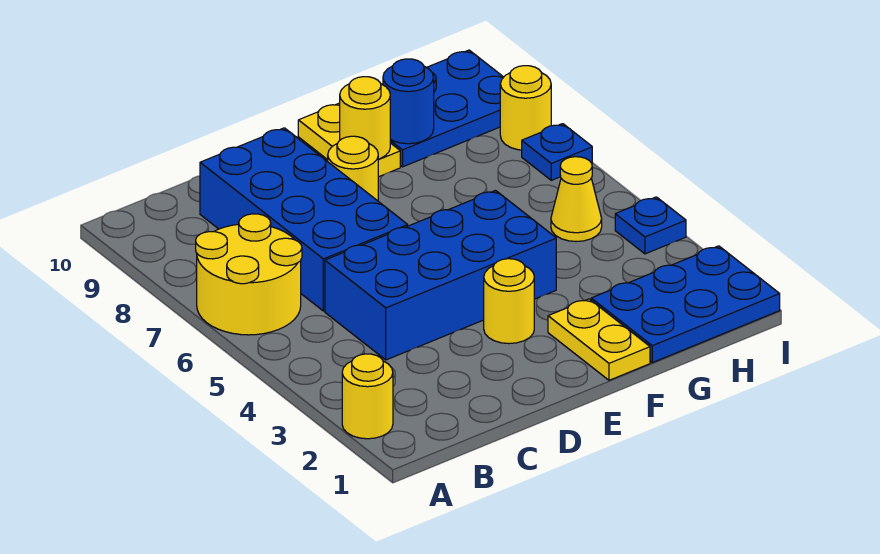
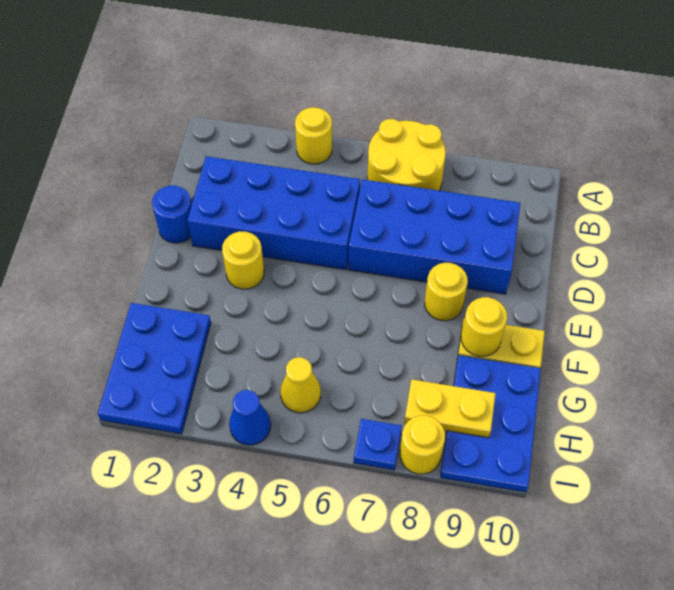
yellow round brick A2 level 1 -> yellow round brick A4 level 1
blue brick C4:F5 level 1 -> blue brick C2:D5 level 1
yellow plate F1:F2 level 1 -> yellow plate H8:H9 level 2
blue round brick G9 level 2 -> blue round brick D1 level 1
blue plate I4 level 1 -> blue cone I4 level 1

